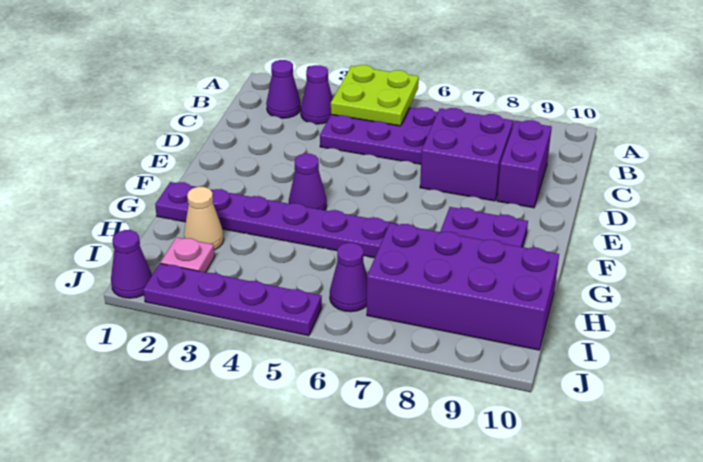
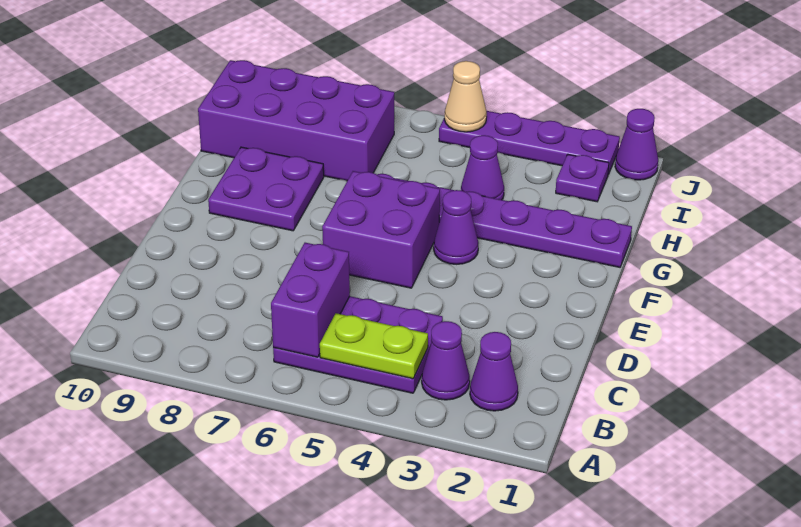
lime plate A4:B5 level 2 -> lime plate B4:B5 level 2
purple brick C7:D8 level 1 -> purple brick E5:F6 level 1
purple brick C9:D9 level 1 -> purple brick B6:C6 level 2
tan cone H2 level 1 -> tan cone J5 level 2
pink plate I2 level 1 -> purple plate I2 level 1
purple cone I6 level 1 -> purple cone H4 level 1

